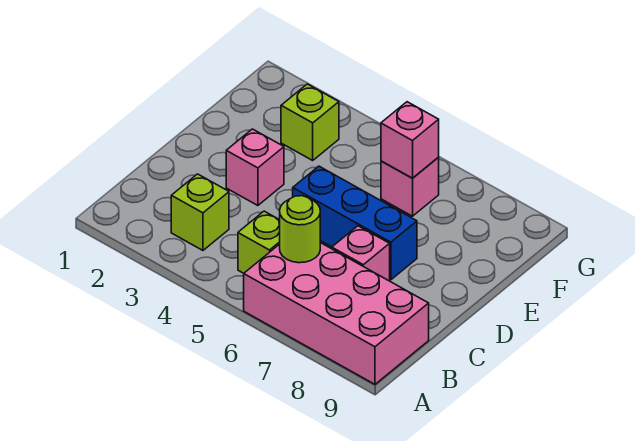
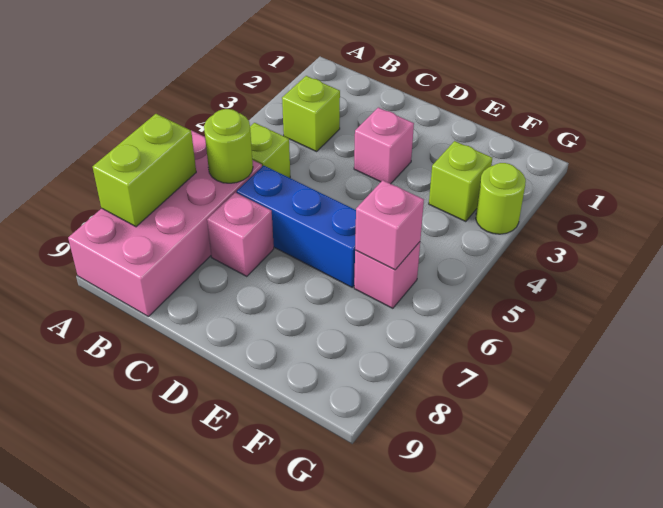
none -> lime brick A7:A8 level 2
blue brick D5:D7 level 1 -> blue brick C6:E6 level 1
none -> lime round brick G3 level 1

